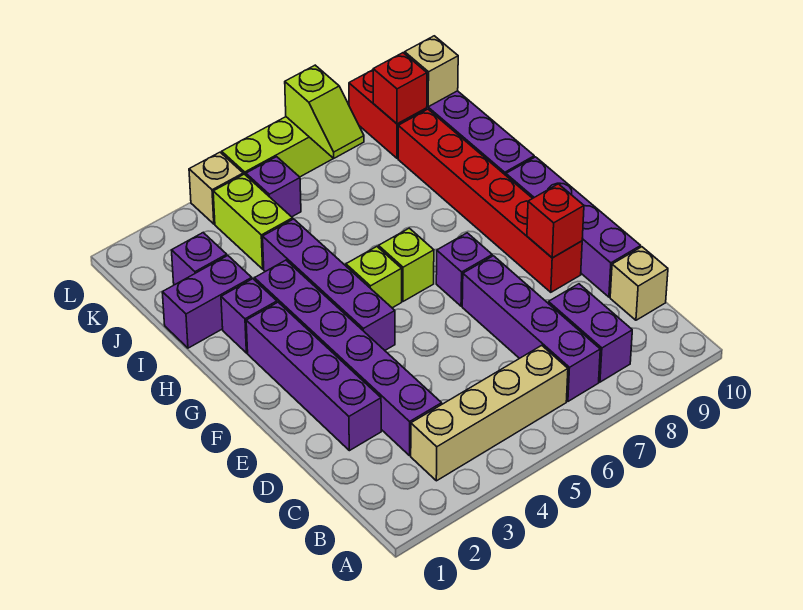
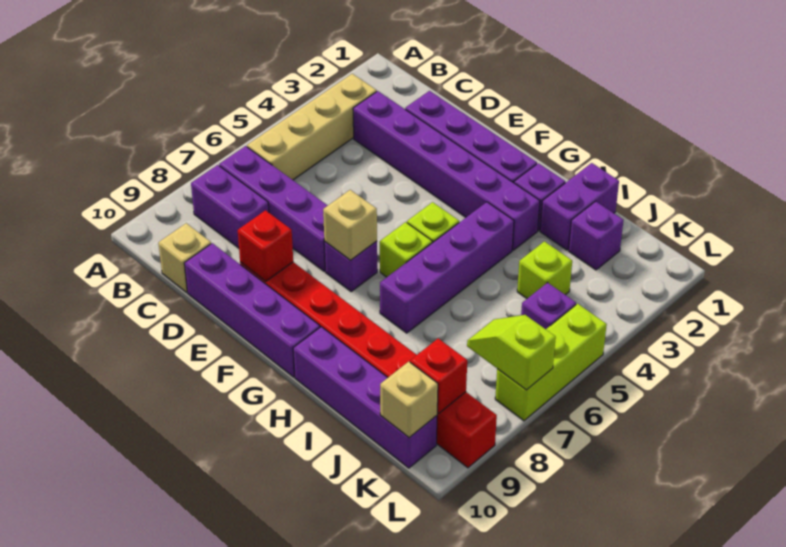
purple brick F4:I4 level 1 -> purple brick H4:H7 level 1
lime brick J4:K4 level 1 -> lime brick J4 level 1
tan brick L4 level 1 -> tan brick F7 level 2

